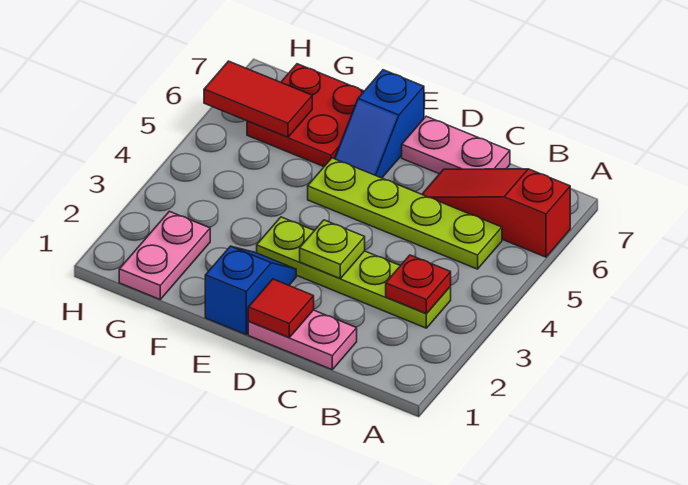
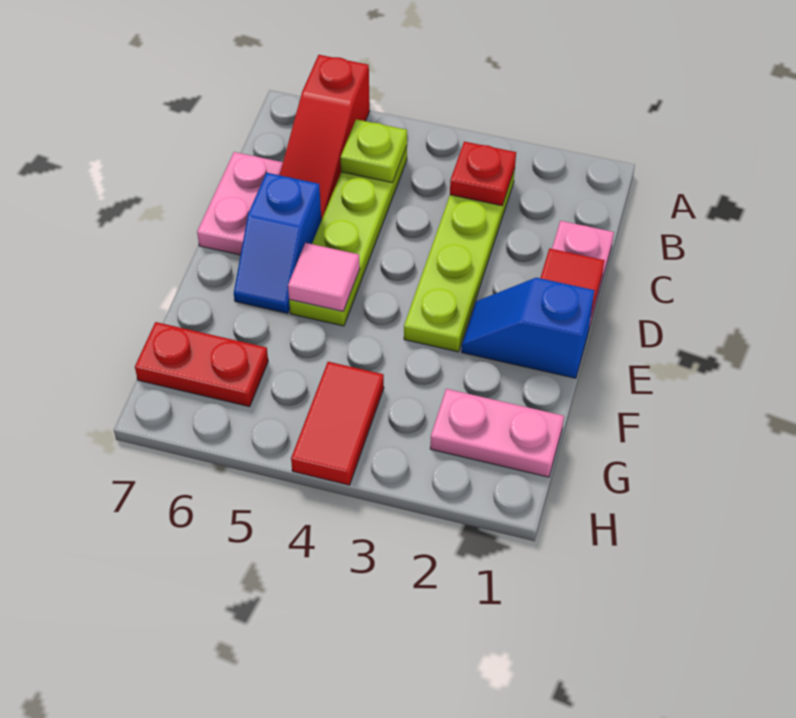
lime plate D3 level 2 -> lime plate B5 level 2
none -> pink tile E5 level 2
blue slope E6:E7 level 1 top 7 -> blue slope D6:E6 level 1 top D
red plate F6:G7 level 1 -> red plate G6:G7 level 1
red tile G6:H6 level 2 -> red tile G4:H4 level 1

